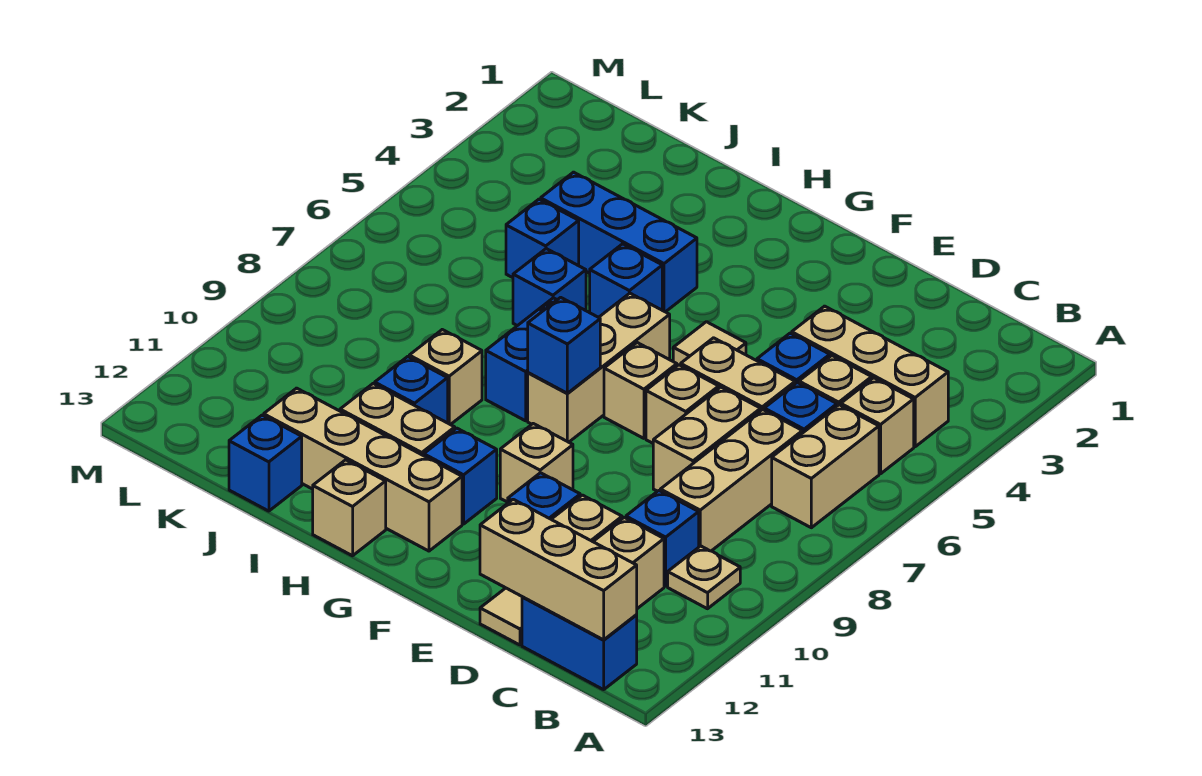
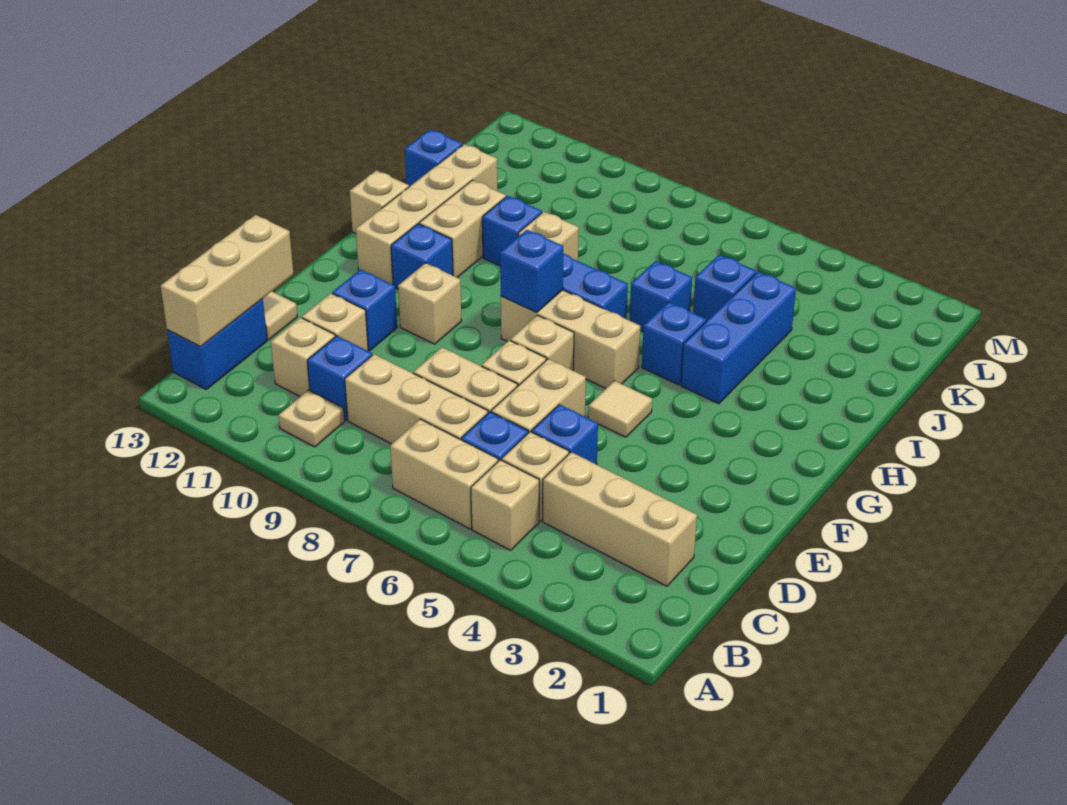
tan brick B4:D4 level 1 -> tan brick C2:C4 level 1

